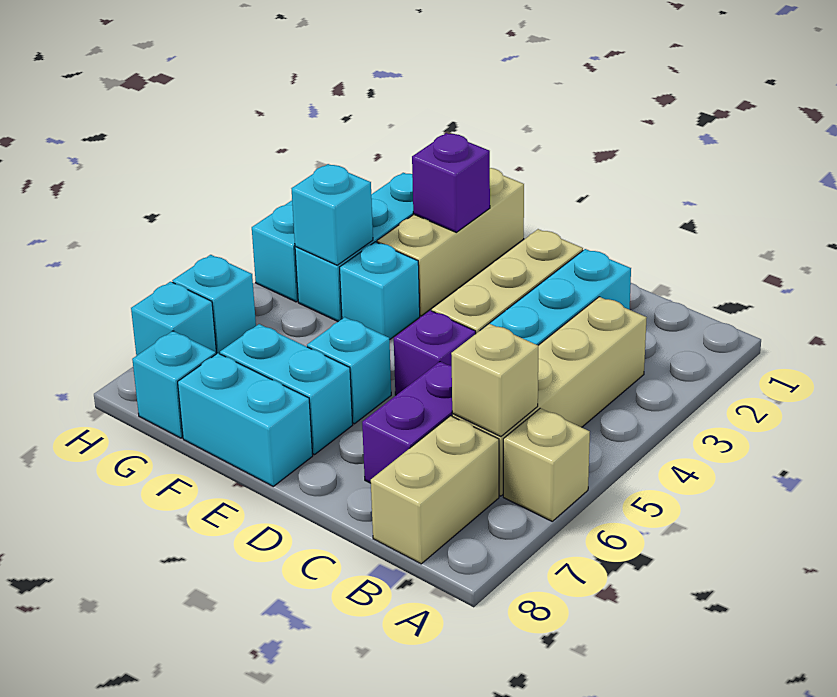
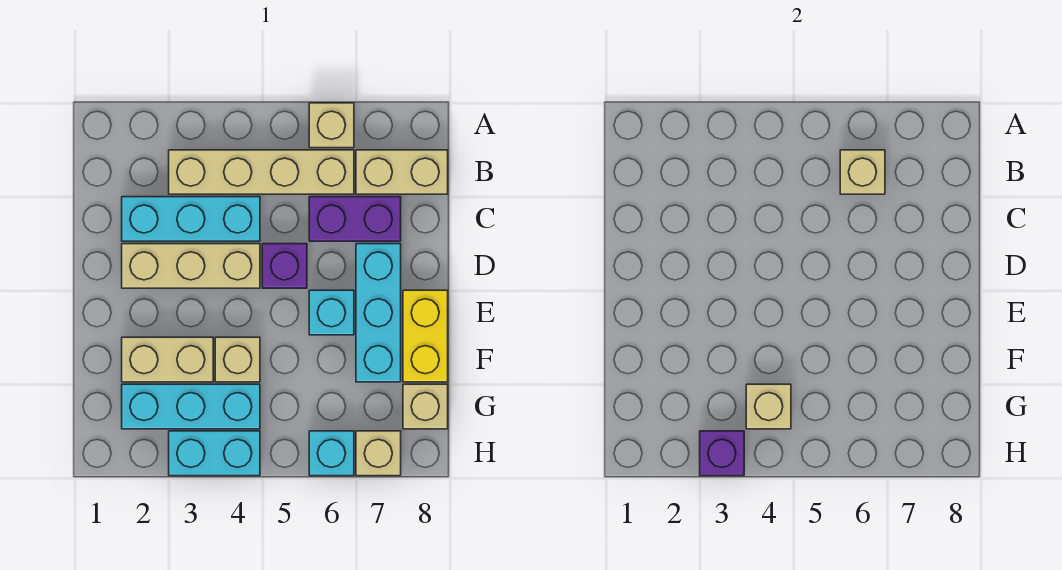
cyan brick E7:F7 level 1 -> cyan brick D7:F7 level 1
cyan brick E8:F8 level 1 -> yellow brick E8:F8 level 1
tan brick F1:F3 level 1 -> tan brick F2:F3 level 1
purple brick F2 level 2 -> purple brick H3 level 2
cyan brick F4 level 1 -> tan brick F4 level 1
cyan brick G4 level 2 -> tan brick G4 level 2
cyan brick G8 level 1 -> tan brick G8 level 1
cyan brick H7 level 1 -> tan brick H7 level 1

